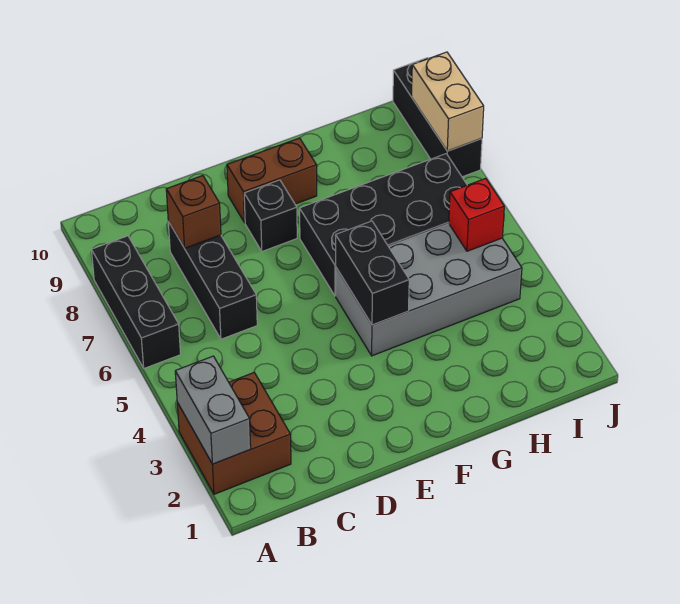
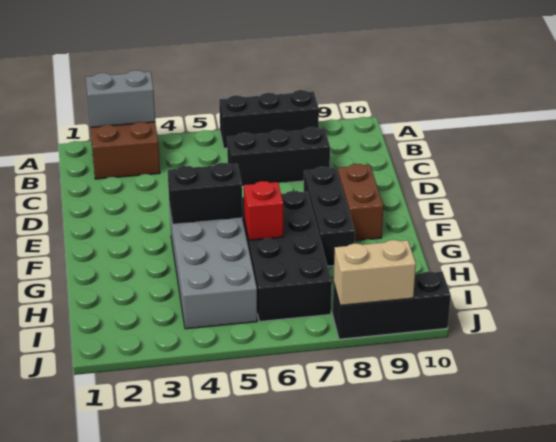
brown brick C8 level 2 -> none
black brick E8 level 1 -> black brick E8:G8 level 1
red brick I5 level 2 -> red brick G6 level 2

